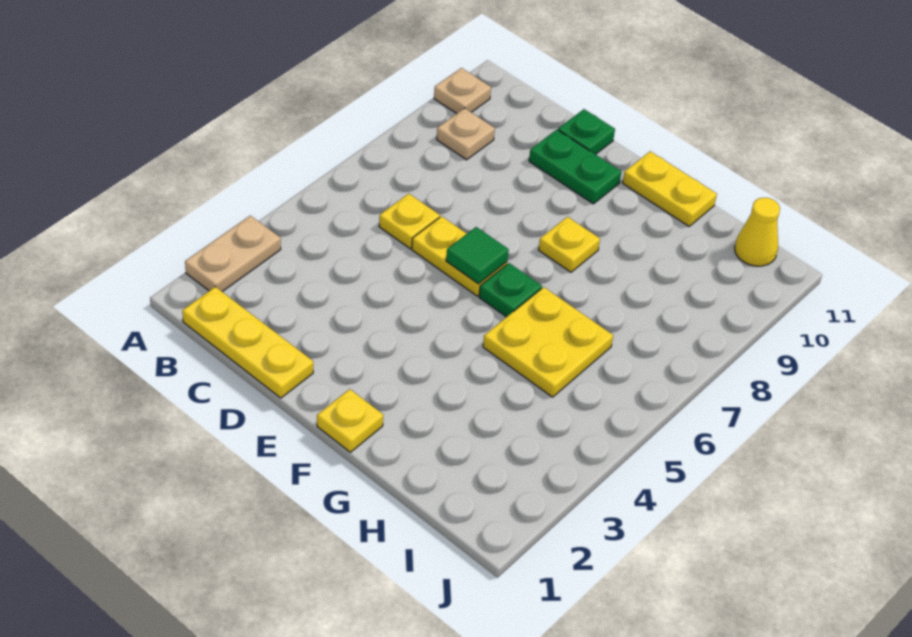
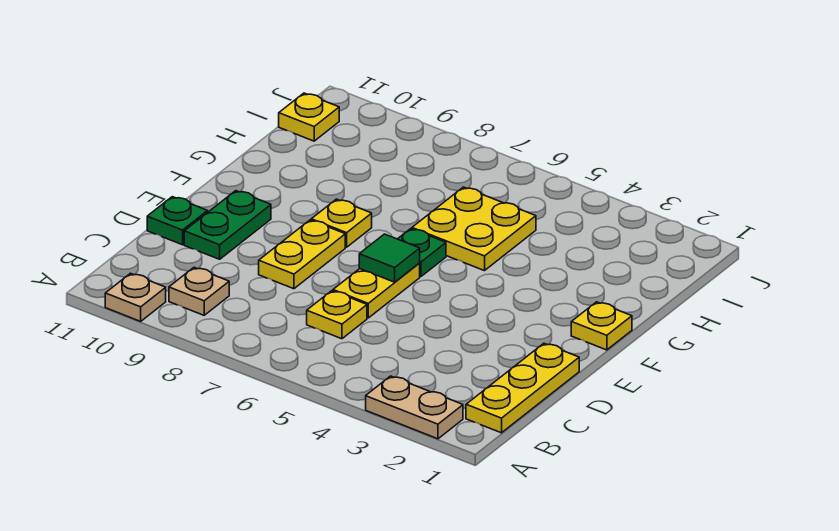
yellow plate F11:G11 level 1 -> yellow plate D8:E8 level 1
yellow cone I11 level 1 -> yellow plate I11 level 1

